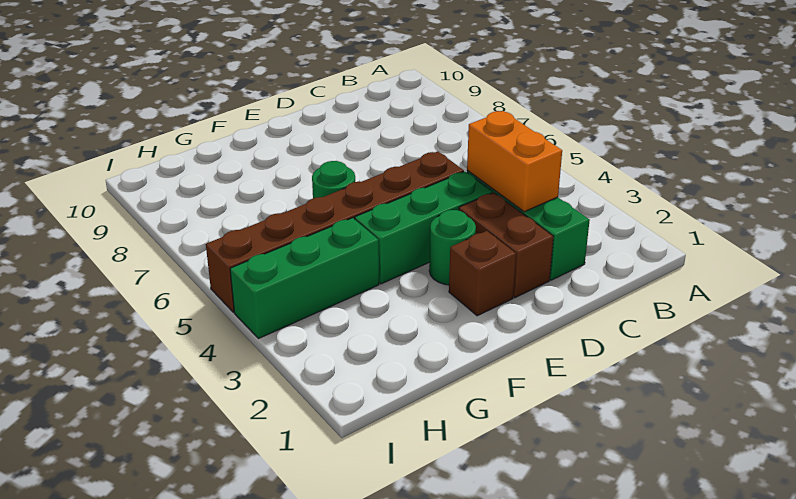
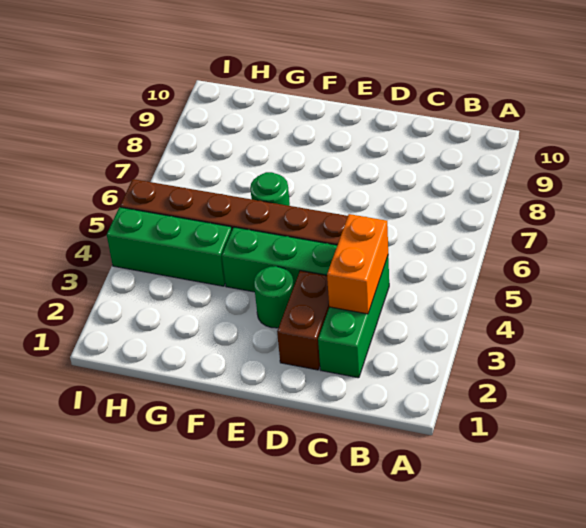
brown brick E2 level 1 -> none

